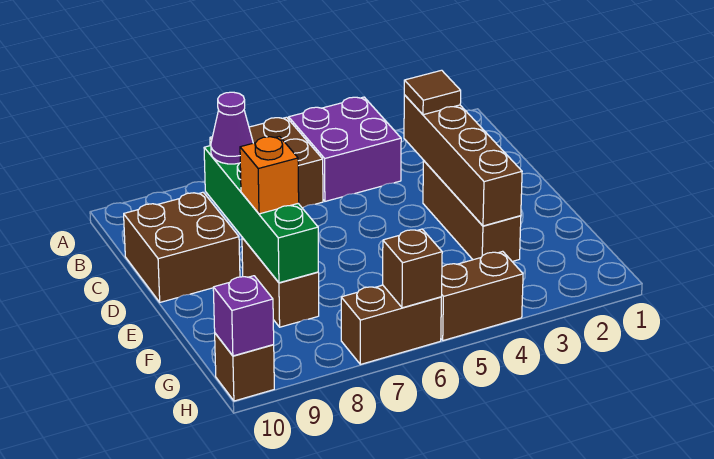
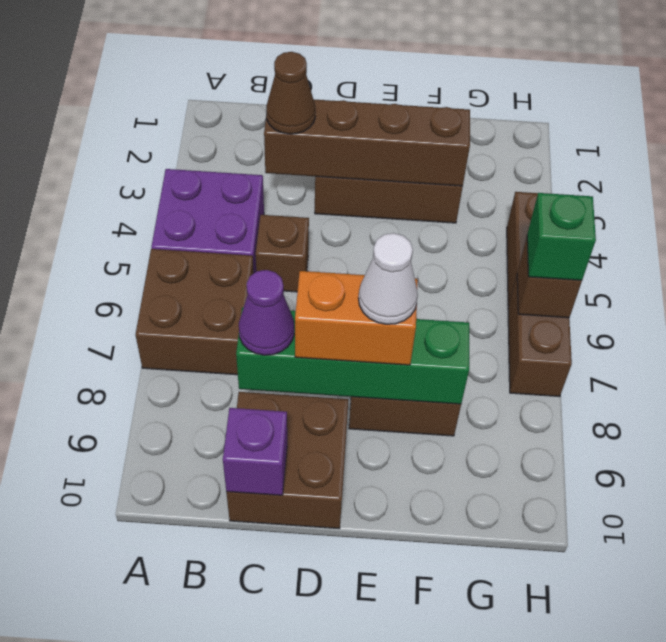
brown tile C3 level 3 -> brown cone C3 level 3
orange brick E8 level 3 -> orange brick D8:E8 level 3
none -> white cone E8 level 4
none -> green brick H6 level 3
brown brick H10 level 1 -> brown brick C5 level 1
purple brick H10 level 2 -> purple brick C10 level 2

